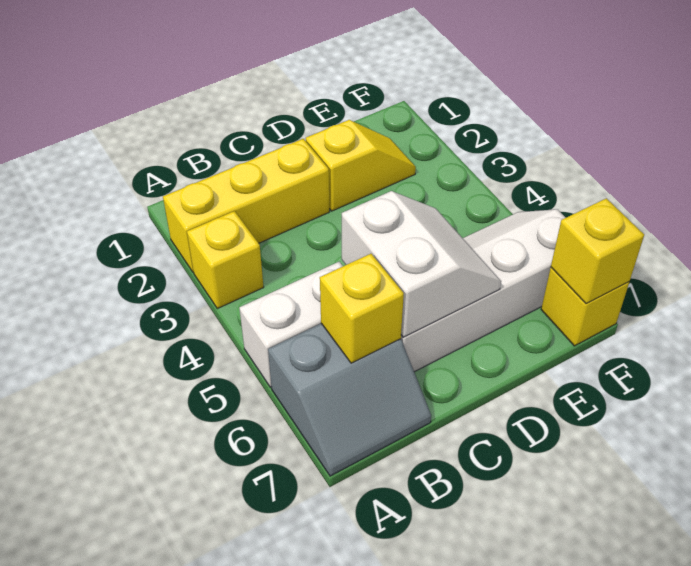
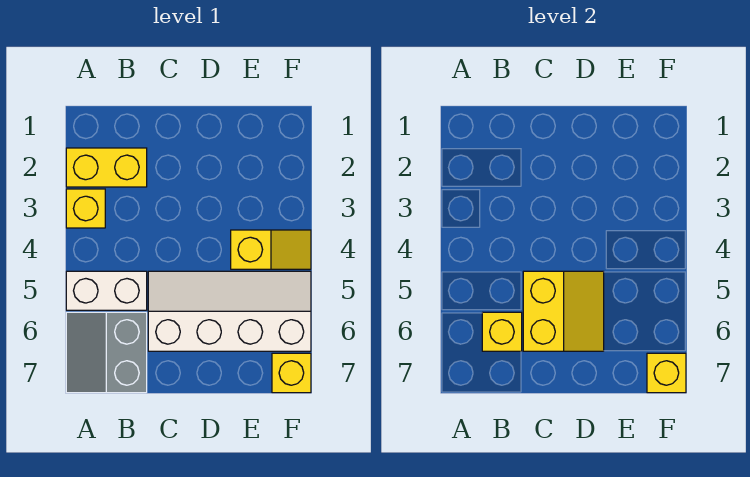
yellow brick A2:C2 level 1 -> yellow brick A2:B2 level 1
grey slope A6:B7 level 1 top 6 -> grey slope A6:B7 level 1 top B
white slope C5:D6 level 2 top C -> yellow slope C5:D6 level 2 top C
yellow slope D2:E2 level 1 top D -> yellow slope E4:F4 level 1 top E

